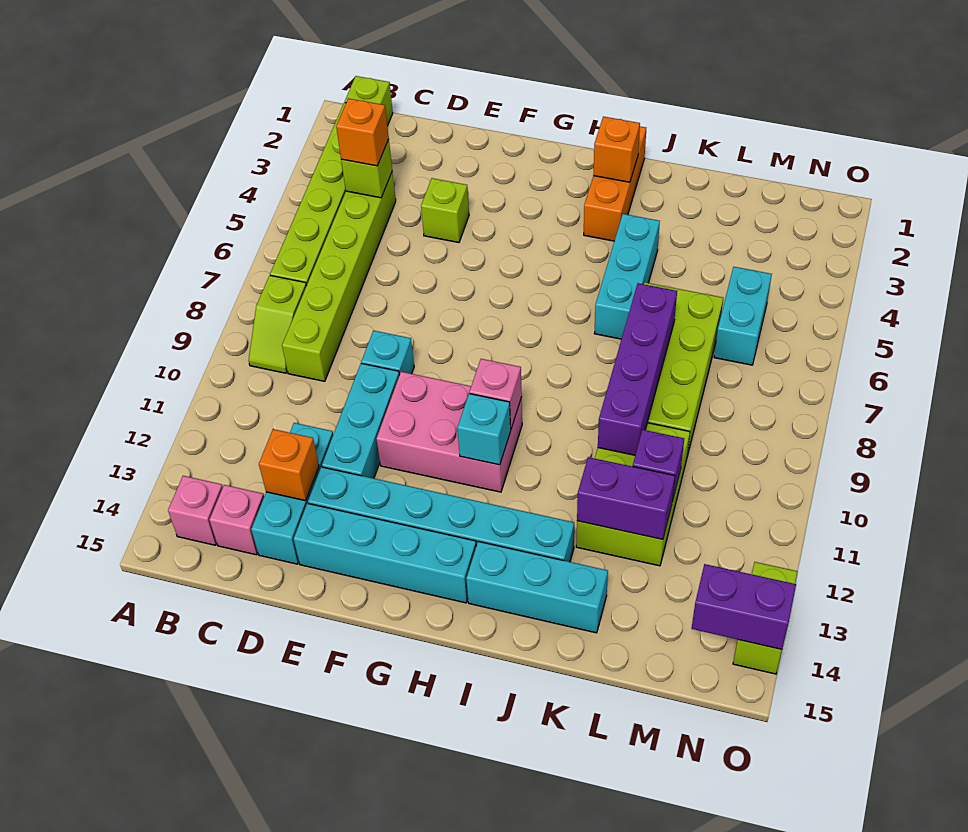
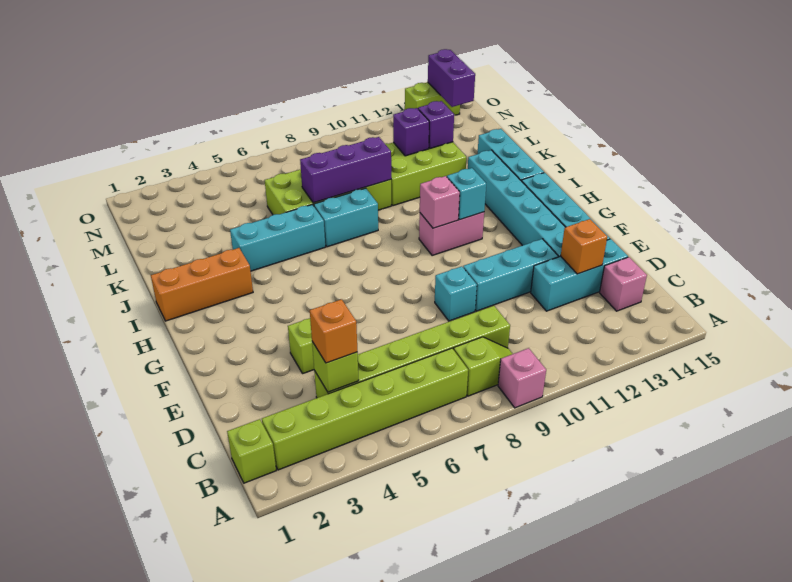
pink brick B14 level 1 -> pink brick A9 level 1
pink brick F10:H11 level 1 -> pink brick H10:H11 level 1
orange brick I2 level 2 -> none
purple brick K7:K10 level 2 -> purple brick K7:K9 level 2
purple brick K12:L12 level 2 -> purple brick L12 level 2
cyan brick M5:M6 level 1 -> cyan brick J7:J8 level 1

